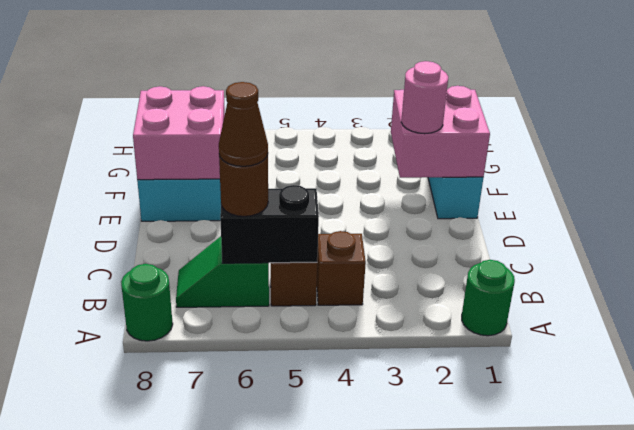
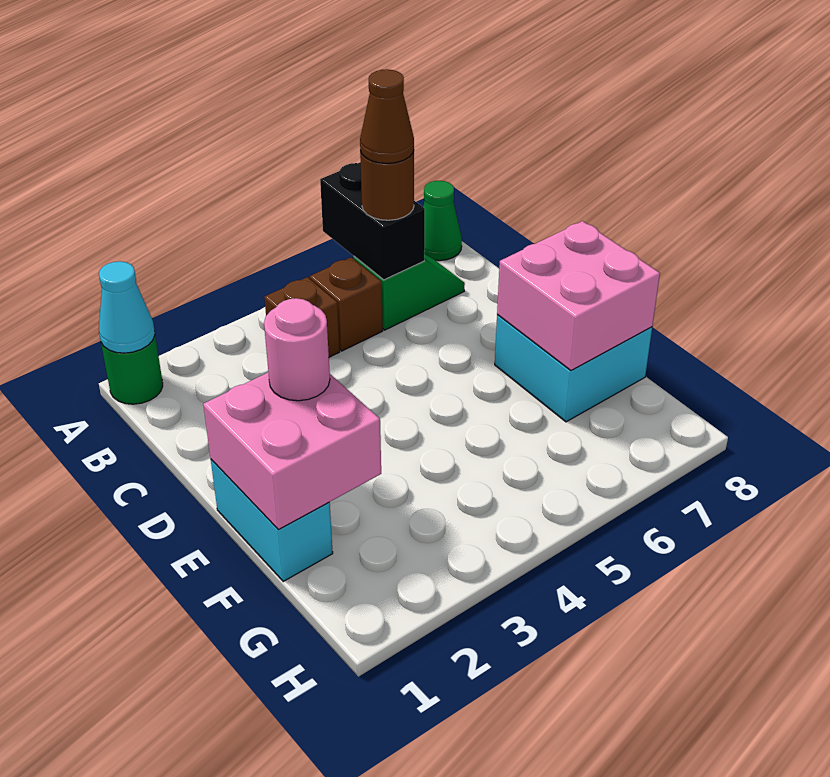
none -> cyan cone A1 level 2
green round brick A8 level 1 -> green cone A8 level 1
black brick B5:B6 level 2 -> black brick A6:B6 level 2

